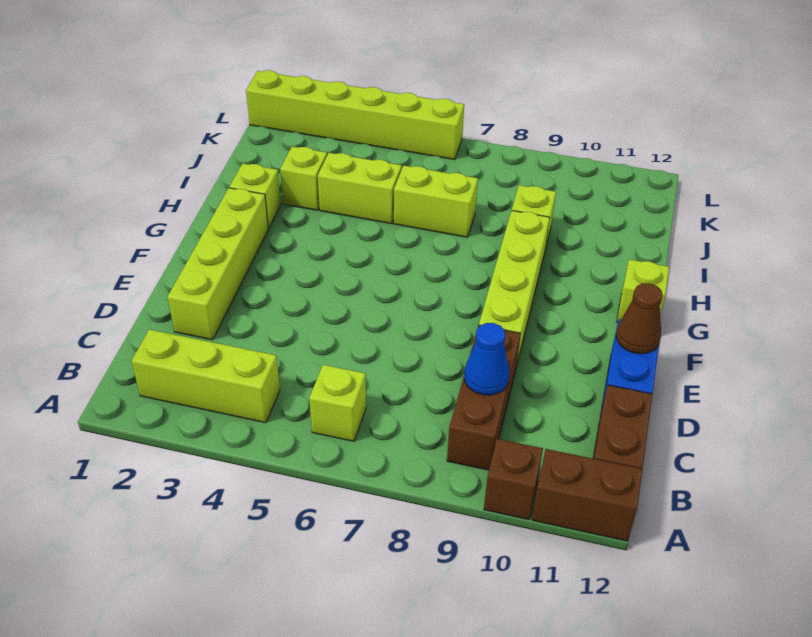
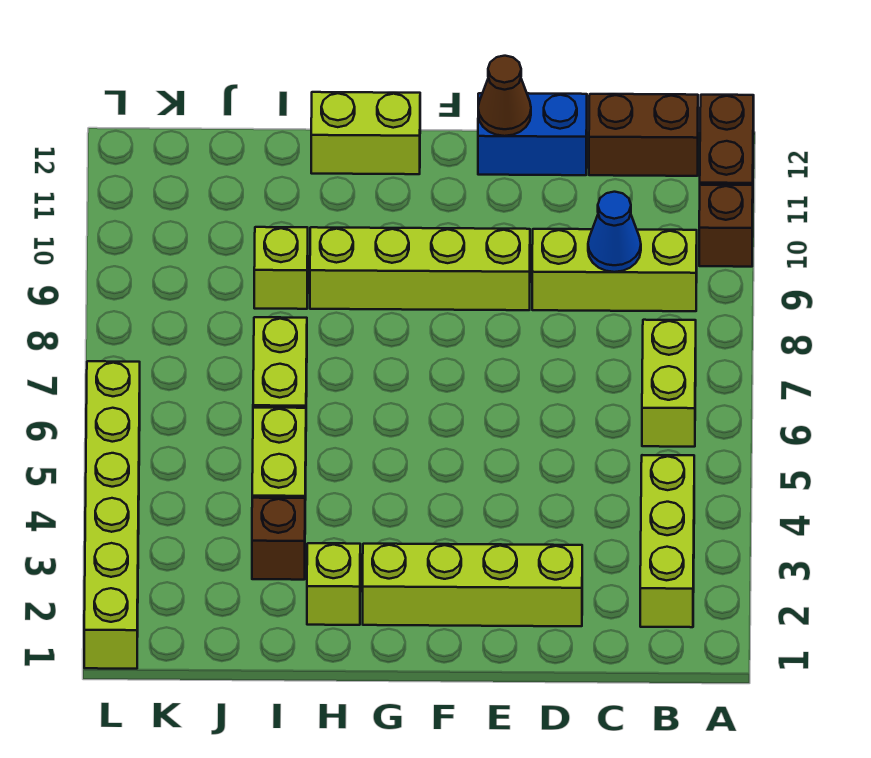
lime brick B6 level 1 -> lime brick B6:B7 level 1
brown brick B9:D9 level 1 -> lime brick B9:D9 level 1
lime brick G12 level 1 -> lime brick G12:H12 level 1
lime brick I3 level 1 -> brown brick I3 level 1

